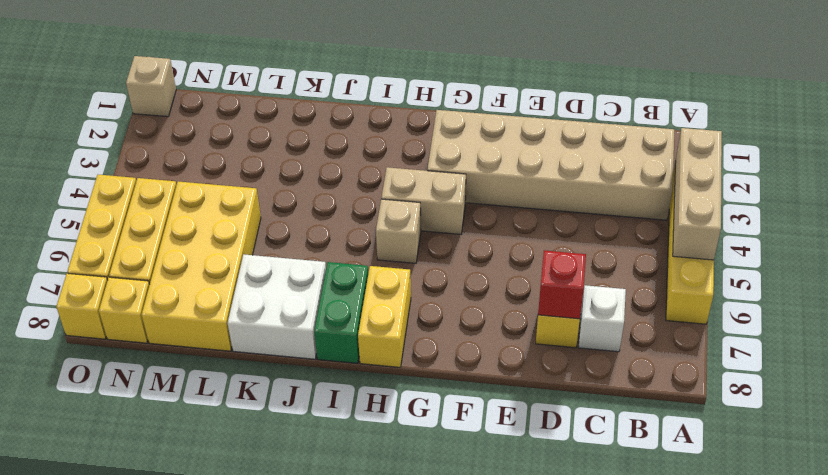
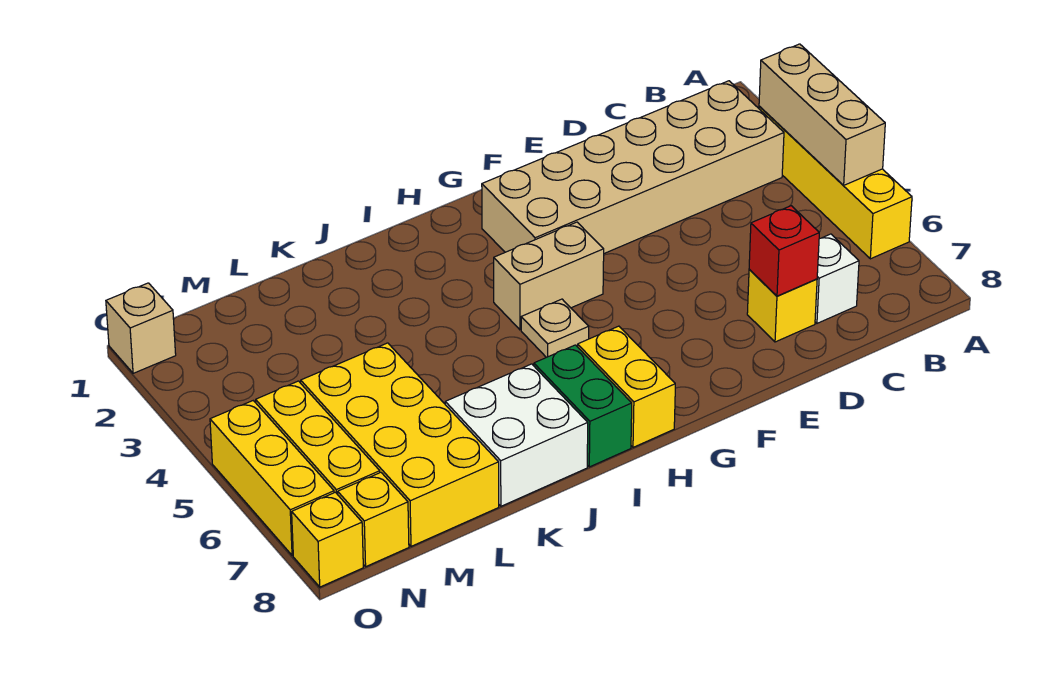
tan brick H5 level 1 -> tan plate H5 level 1

